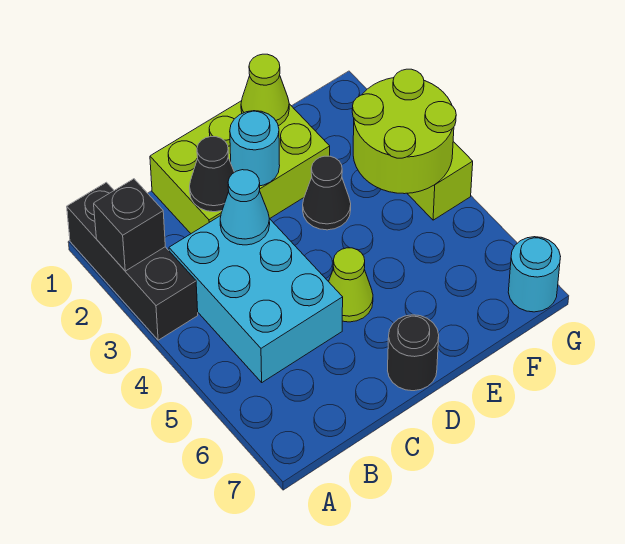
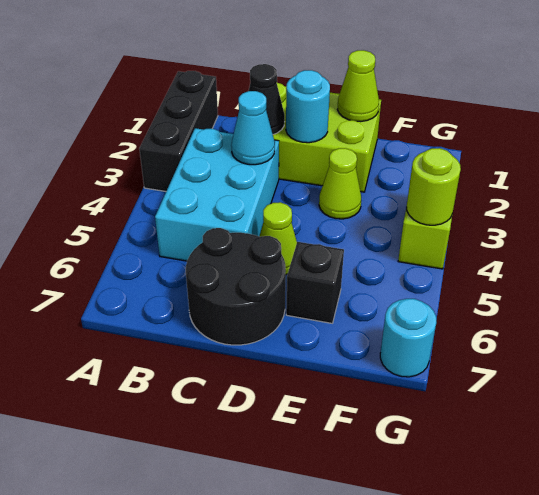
black brick A2 level 2 -> black brick E6 level 1
black round brick D7 level 1 -> black round brick C6:D7 level 1
black cone E3 level 1 -> lime cone E3 level 1
lime round brick F3:G4 level 2 -> lime round brick G4 level 2

